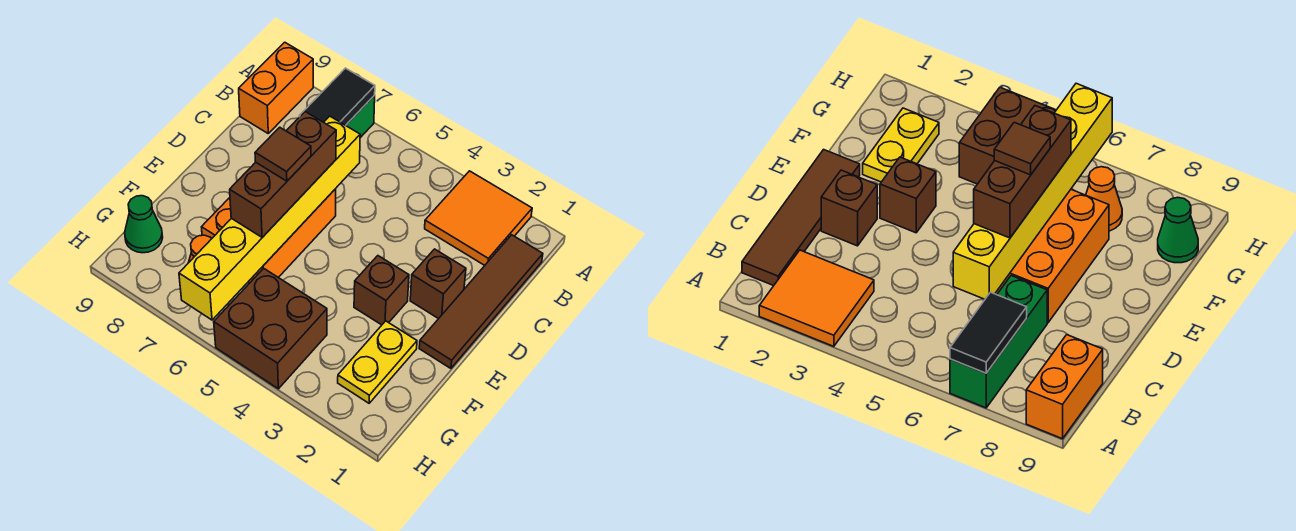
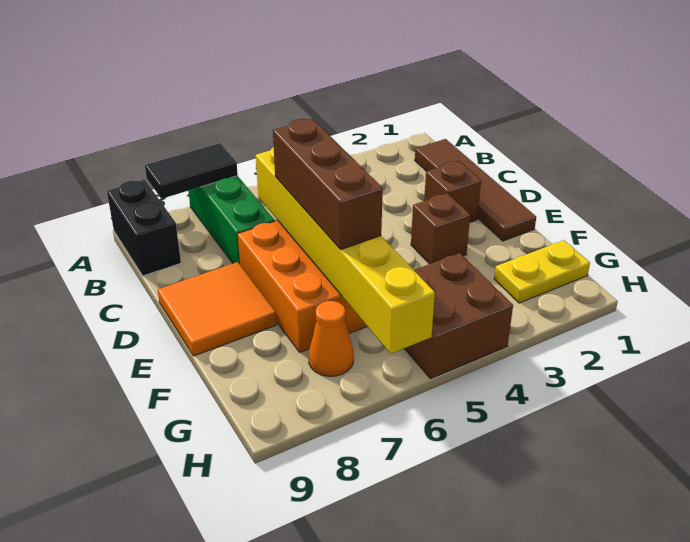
orange tile A2:B3 level 1 -> orange tile D8:E9 level 1
black tile A7:B7 level 2 -> black tile A7:A8 level 2
orange brick A9:B9 level 1 -> black brick A9:B9 level 1
brown tile E6 level 4 -> none
yellow plate F2:G2 level 1 -> yellow plate G1:G2 level 1
green cone G9 level 1 -> none

